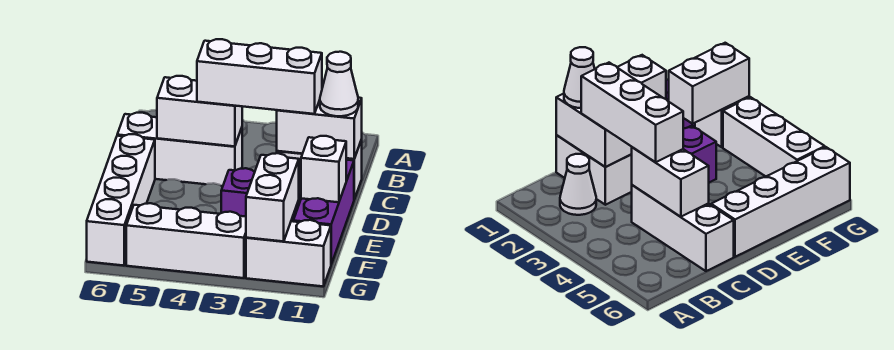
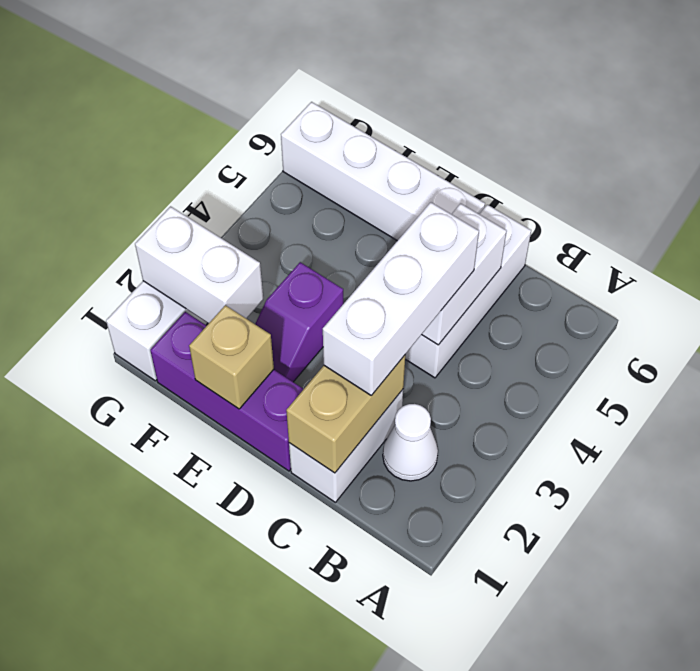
white brick C1:C2 level 2 -> tan brick C1:C2 level 2
white cone C1 level 3 -> none
white brick E1 level 2 -> tan brick E1 level 2
white brick G3:G5 level 1 -> none

